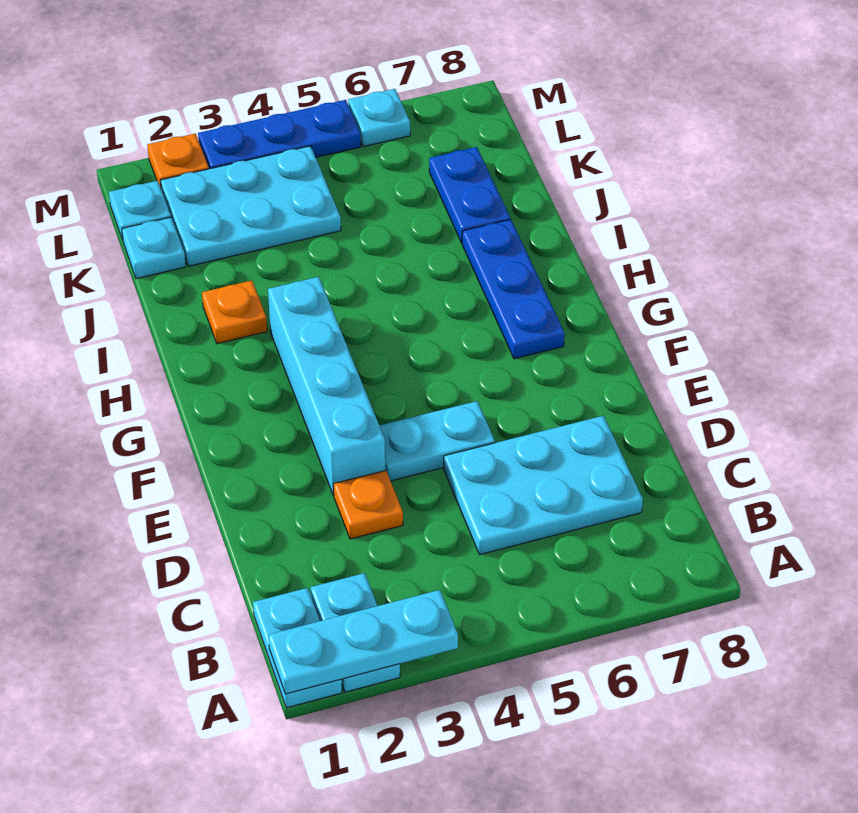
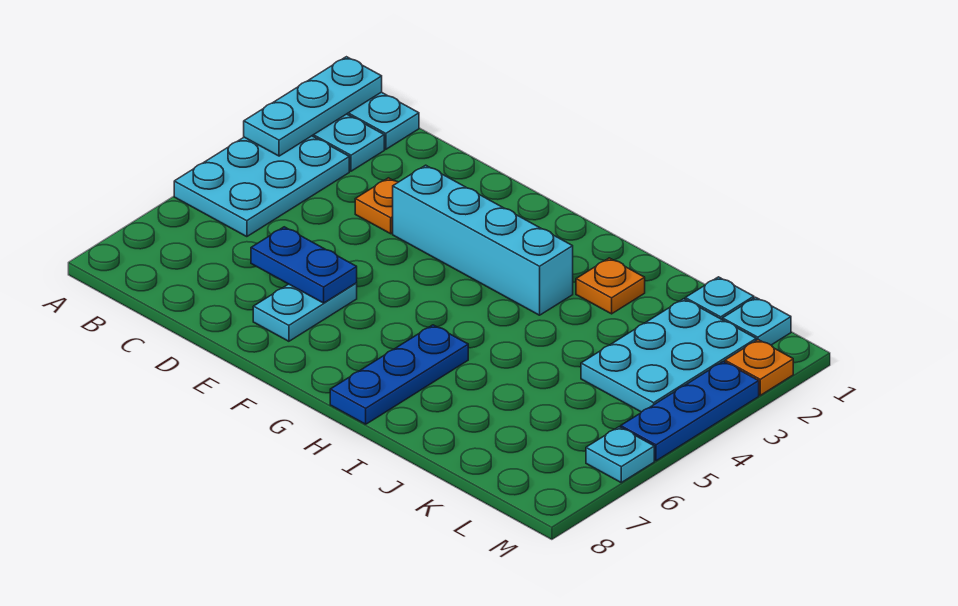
cyan plate C5:D7 level 1 -> cyan plate A3:B5 level 1
cyan plate E4:E5 level 1 -> cyan plate E6:E7 level 1
blue plate G7:I7 level 1 -> blue plate H6:H8 level 1
blue plate J7:K7 level 1 -> blue plate D6:E6 level 2

